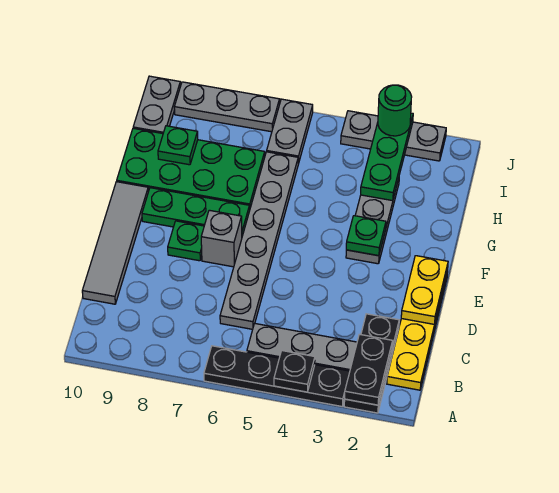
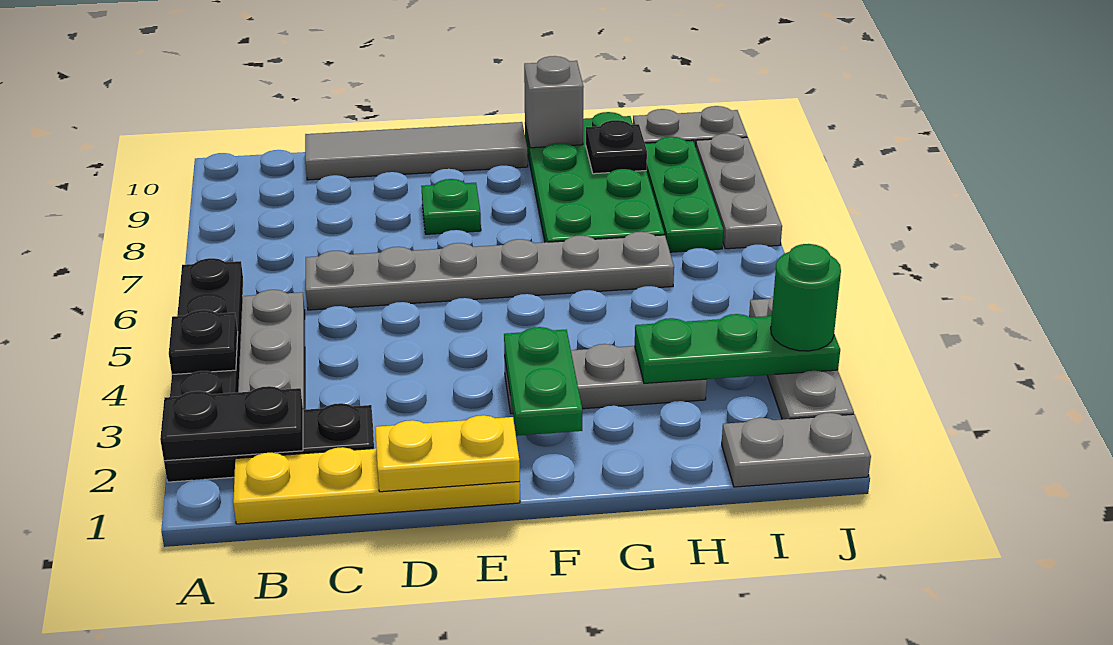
grey brick E7 level 1 -> grey brick G10 level 2
green plate F3 level 2 -> green plate F2:F3 level 2
green plate F7:F9 level 1 -> green plate I7:I9 level 1
green plate H9 level 2 -> black plate H9 level 2
grey plate I6:J6 level 1 -> grey plate I1:J1 level 1

